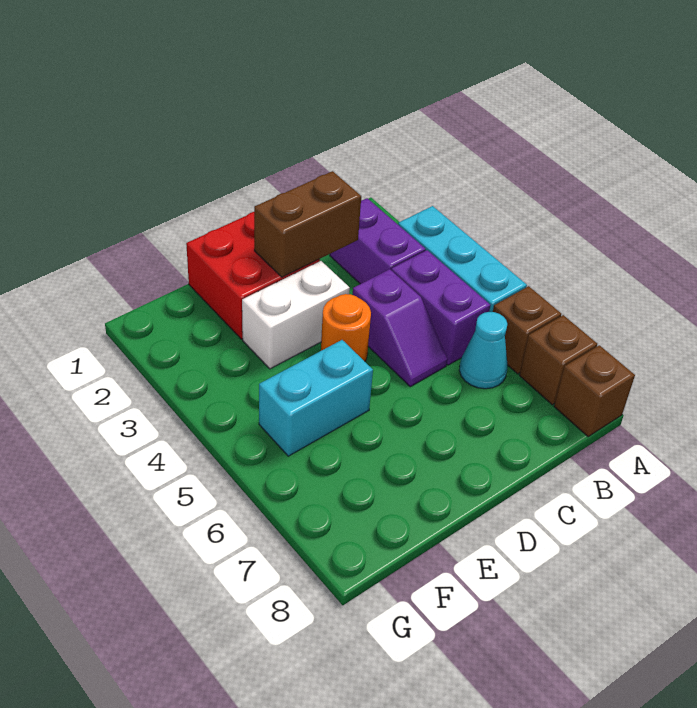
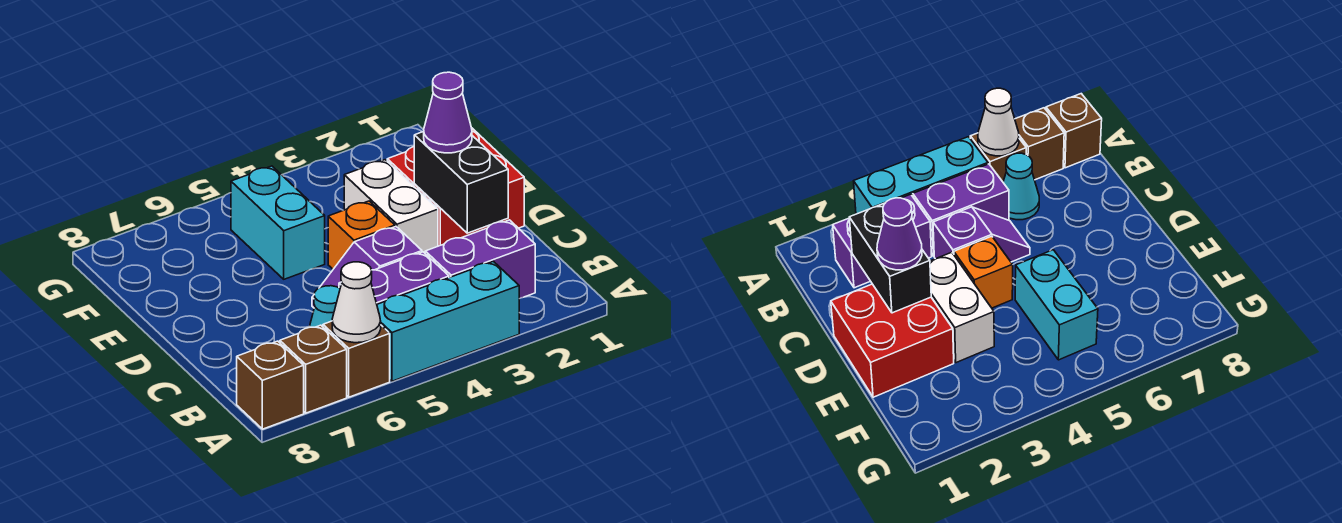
none -> white cone A6 level 2
brown brick C2:D2 level 2 -> black brick C2:D2 level 2
none -> purple cone D2 level 3
orange round brick D4 level 1 -> orange brick D4 level 1

